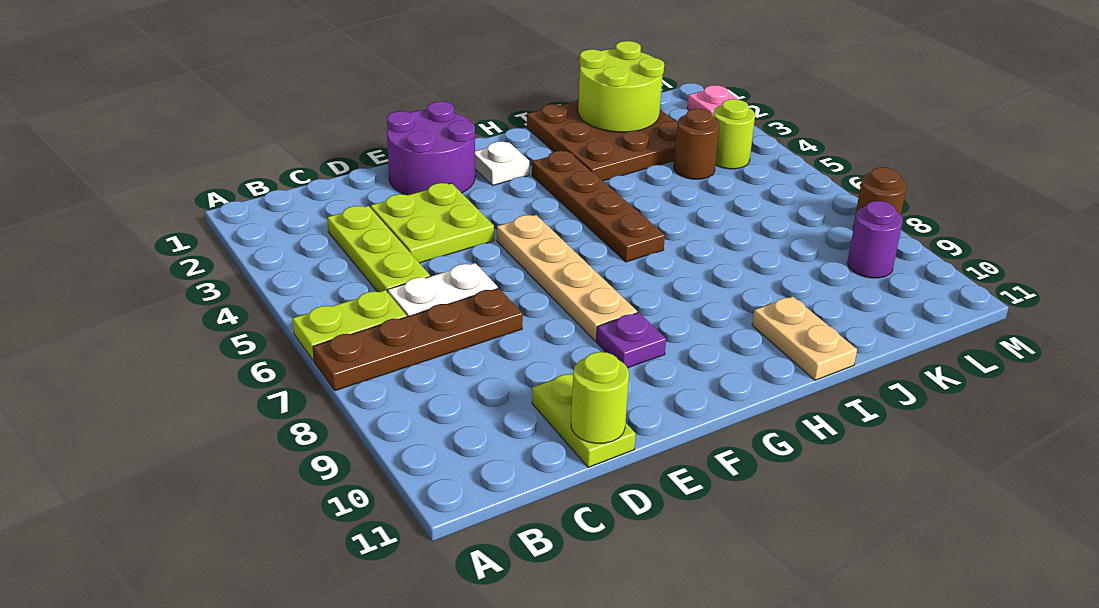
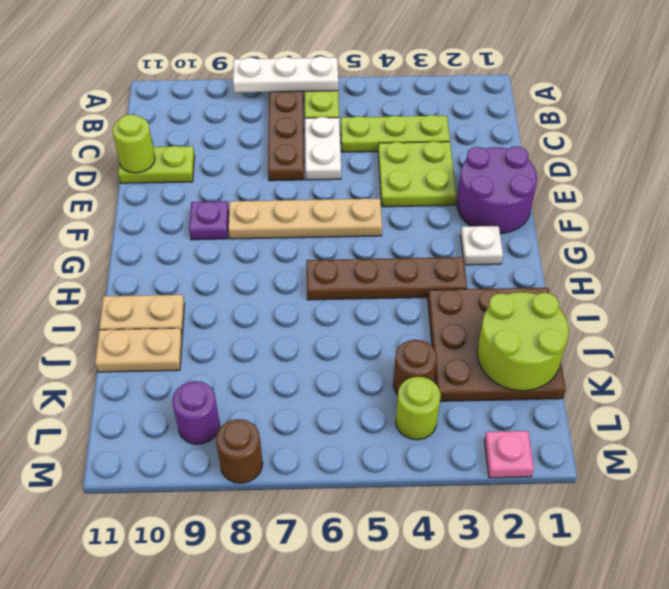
none -> white plate A6:A8 level 2
none -> tan plate J10:J11 level 1

